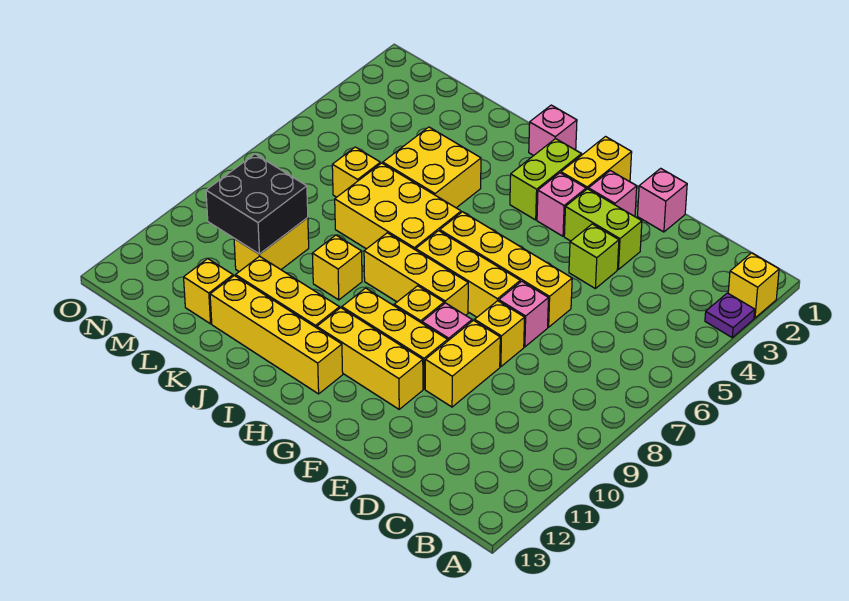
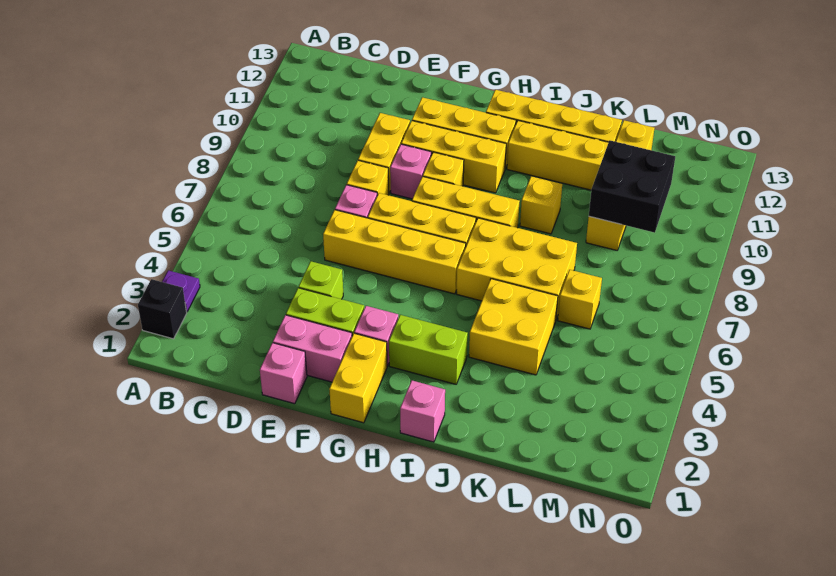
yellow brick A2 level 1 -> black brick A2 level 1
pink brick F2 level 1 -> pink brick E2:F2 level 1
lime brick H2:H3 level 1 -> lime brick H3:I3 level 1

